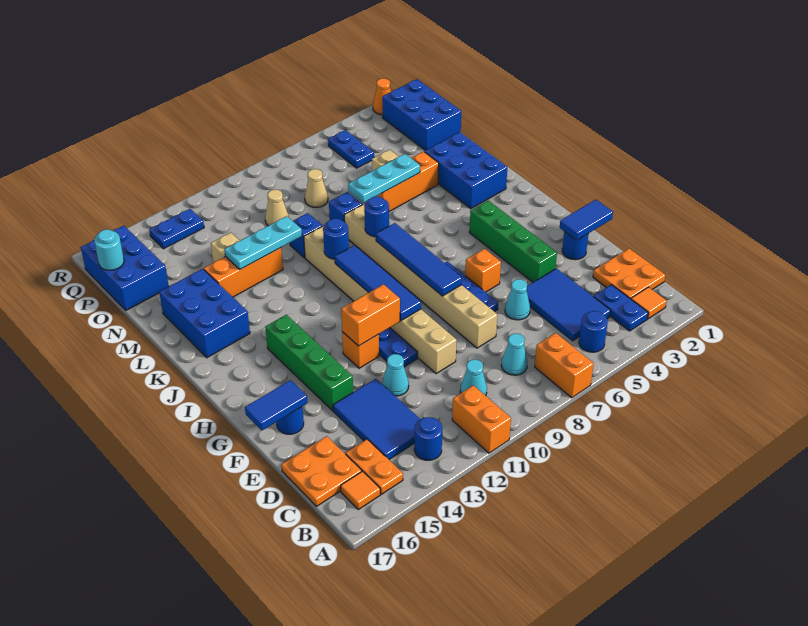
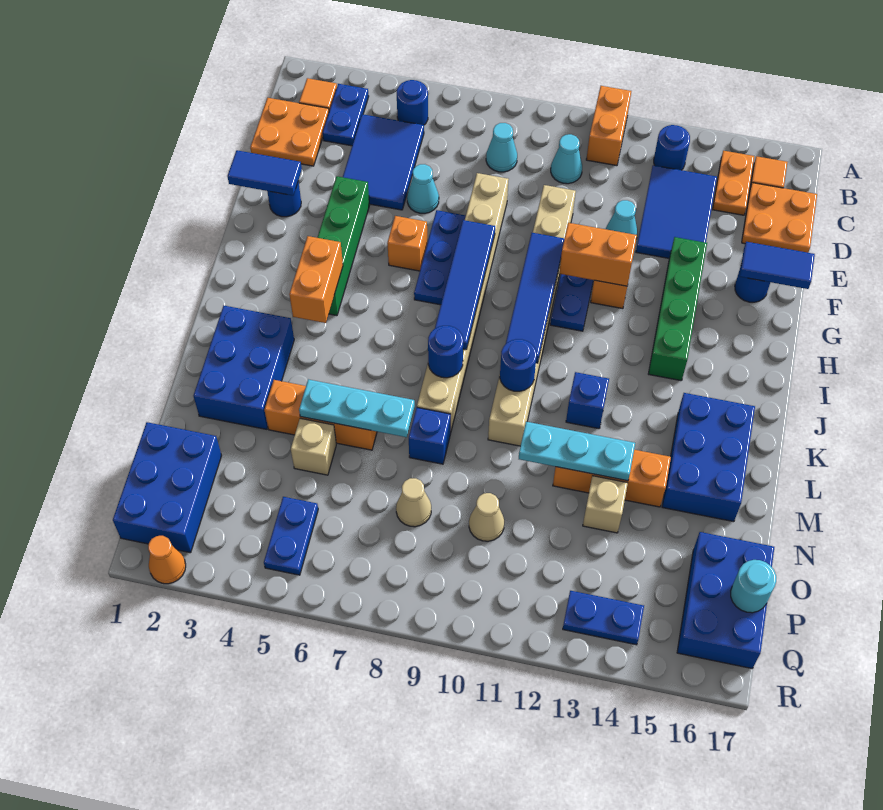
orange brick A7:B7 level 1 -> orange brick I4:J4 level 2
blue brick M10 level 1 -> blue brick K12 level 1

